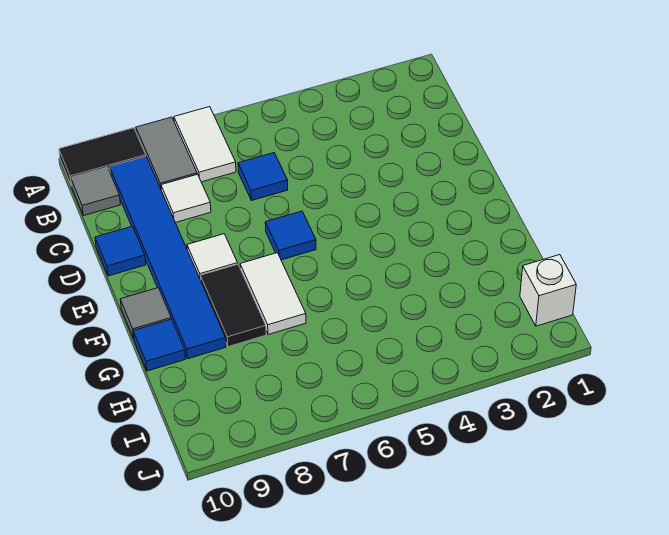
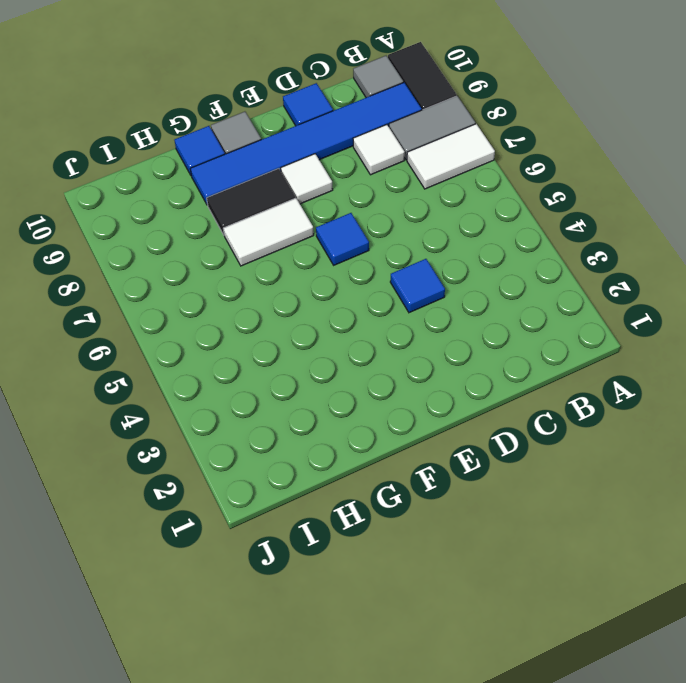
blue tile C6 level 1 -> blue tile D4 level 1
white brick I1 level 1 -> none

